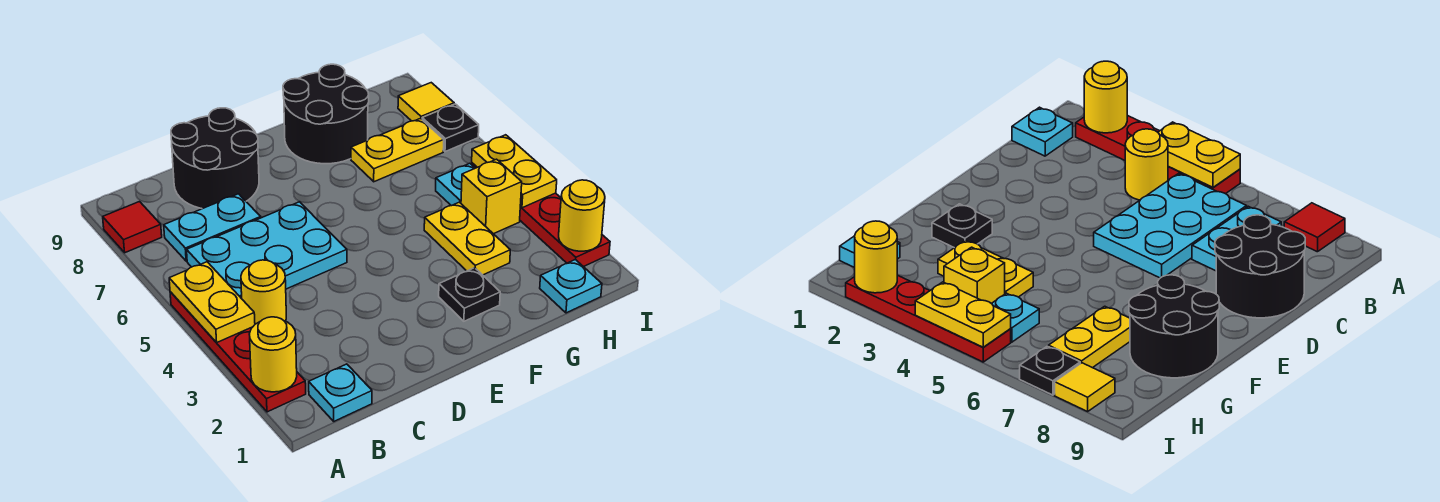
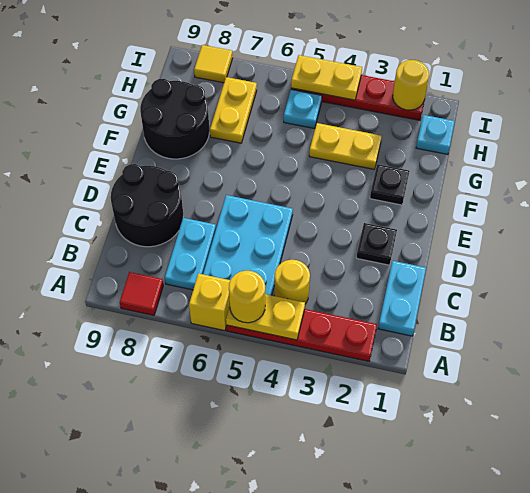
yellow round brick A2 level 2 -> yellow round brick A5 level 3
cyan plate B1 level 1 -> cyan plate B1:C1 level 1
yellow brick H4 level 1 -> yellow brick A6 level 1
black plate I7 level 1 -> black plate D2 level 1

